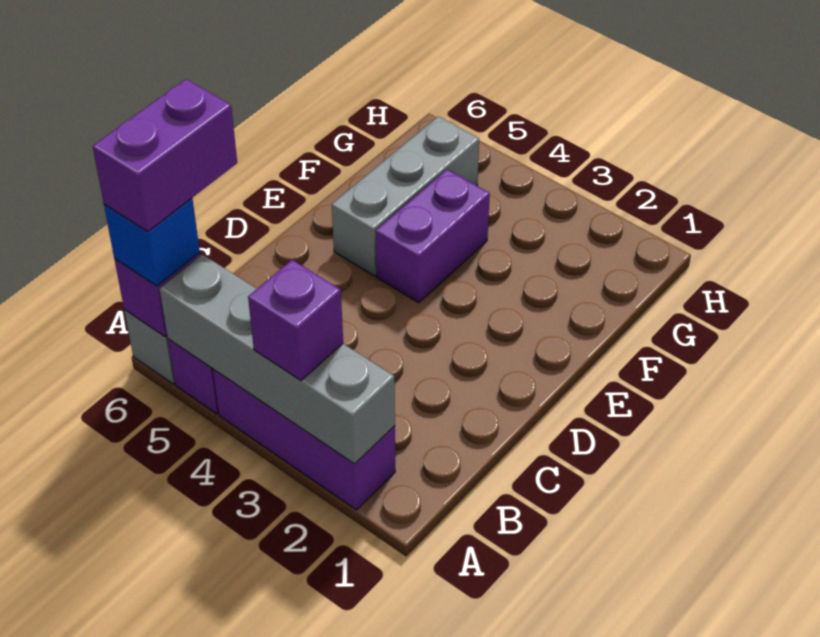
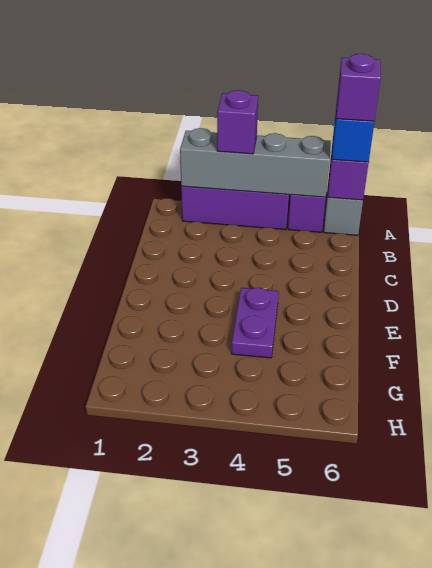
purple brick A6:B6 level 4 -> purple brick A6 level 4
purple brick E4:F4 level 1 -> purple plate E4:F4 level 1
grey brick E5:G5 level 1 -> none

